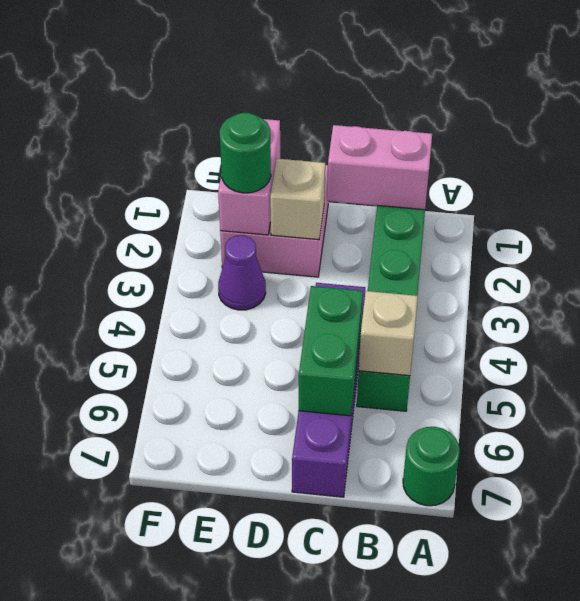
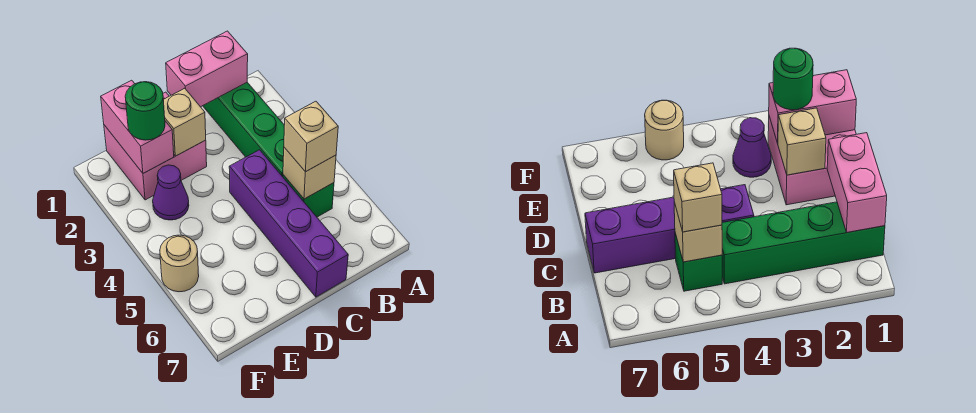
green round brick A7 level 1 -> none
none -> tan brick B5 level 3
green brick C5:C6 level 2 -> none
none -> tan round brick F5 level 1

